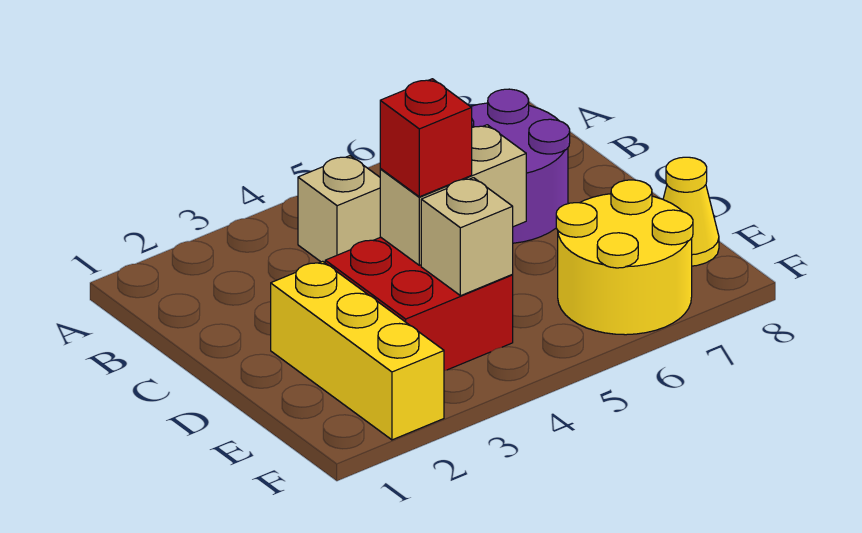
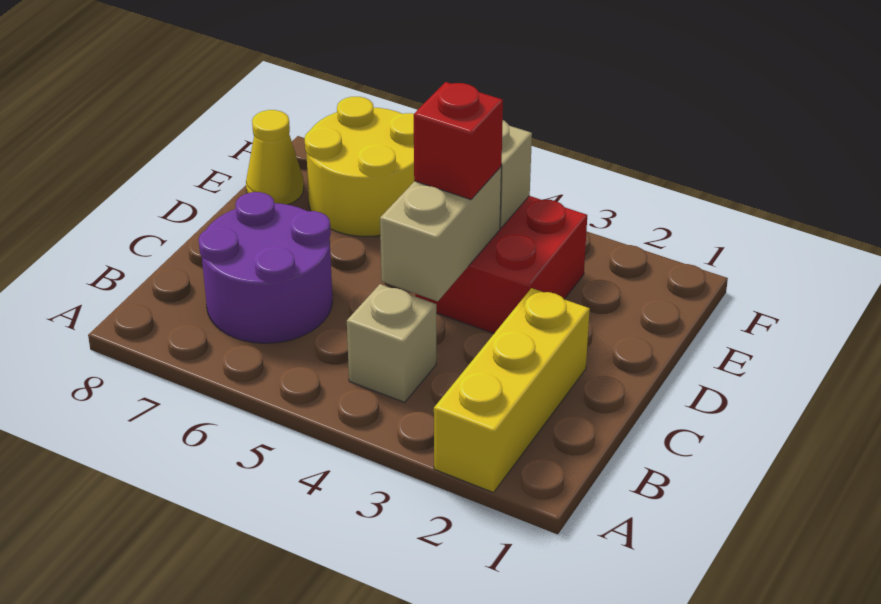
yellow brick D2:F2 level 1 -> yellow brick A2:C2 level 1
tan brick D4:D5 level 2 -> tan brick C4:D4 level 2

